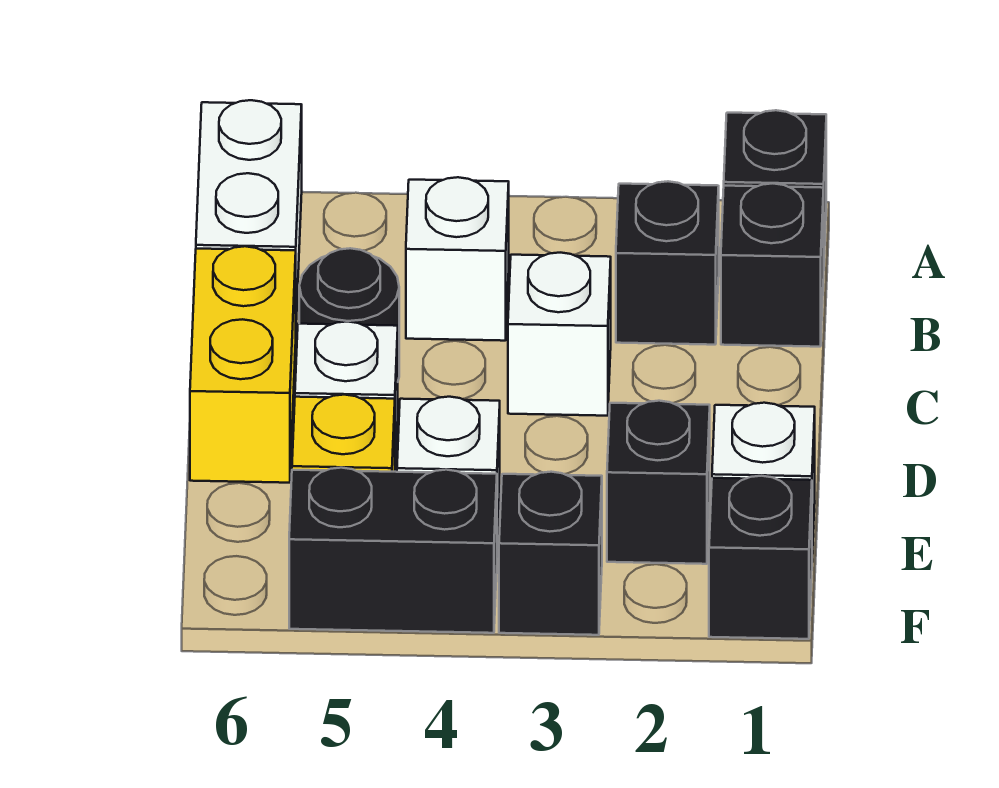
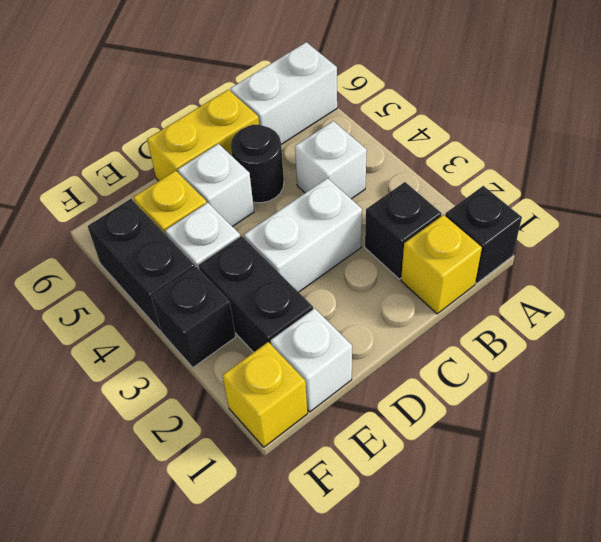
black brick B1 level 1 -> yellow brick B1 level 1
white brick C3 level 1 -> white brick C3:D3 level 1
black brick E2 level 1 -> black brick E2:E3 level 1
black brick F1 level 1 -> yellow brick F1 level 1

